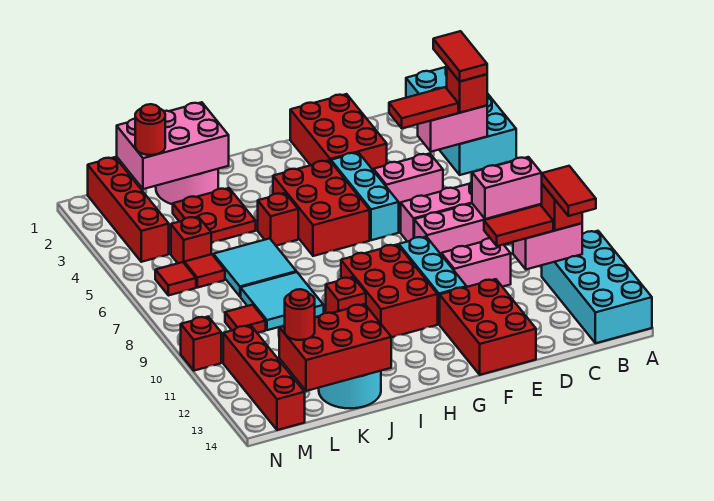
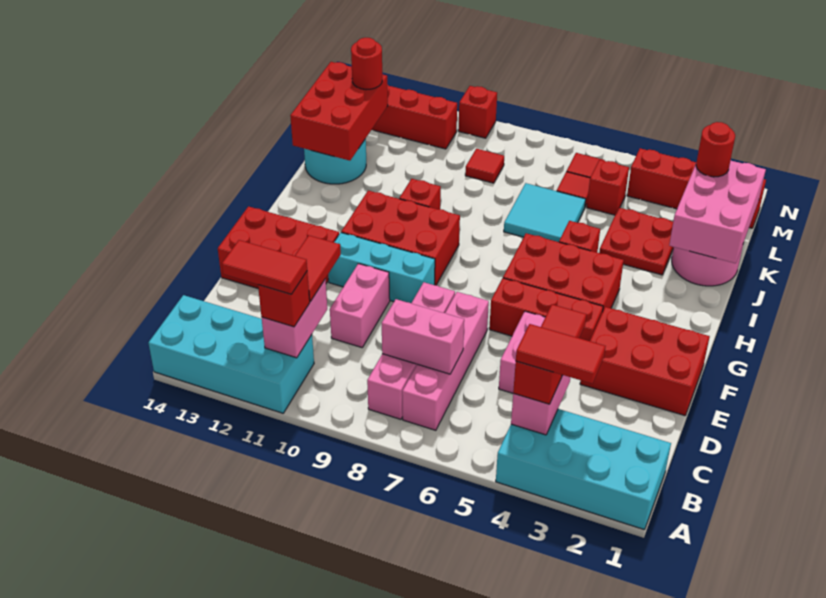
pink brick B8:C8 level 2 -> pink brick C7:C8 level 2
cyan brick F4:F6 level 1 -> red brick F4:F6 level 1
cyan tile J8:K9 level 1 -> none

